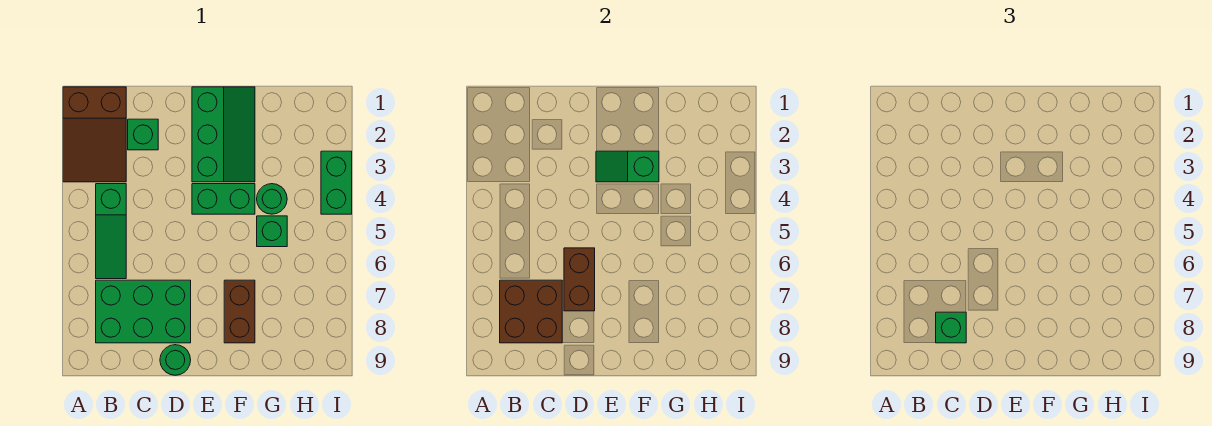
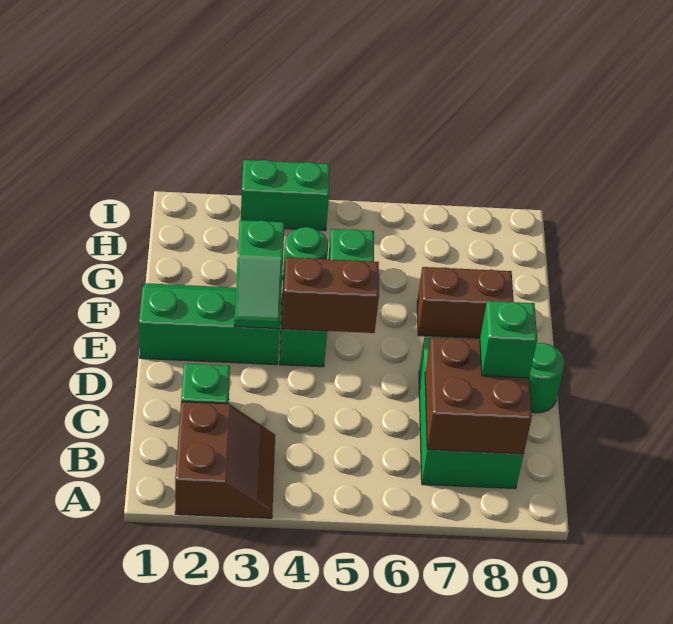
brown slope A1:B3 level 1 top 1 -> brown slope A2:B3 level 1 top 2
green slope B4:B6 level 1 top 4 -> none
brown brick D6:D7 level 2 -> brown brick E4:E5 level 2

